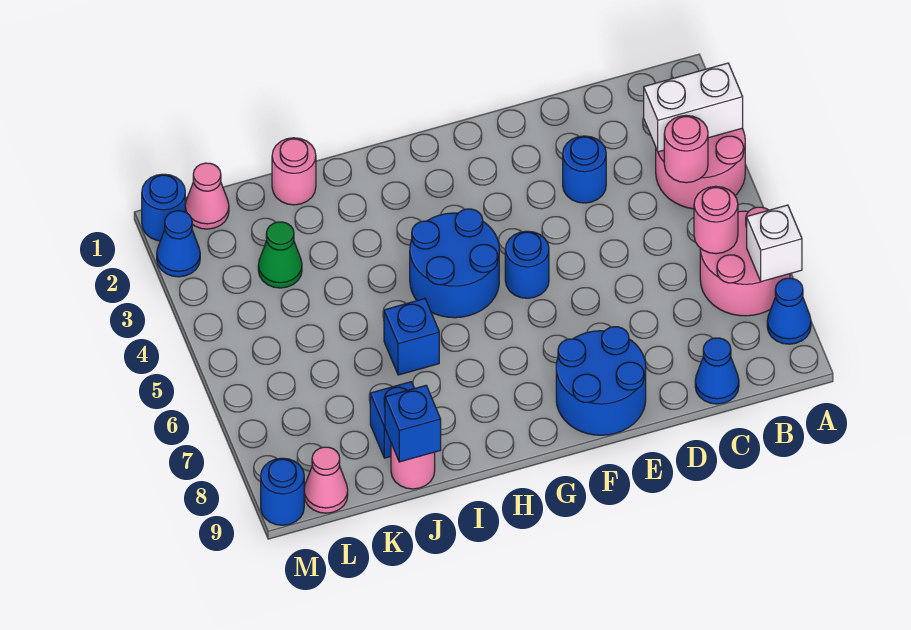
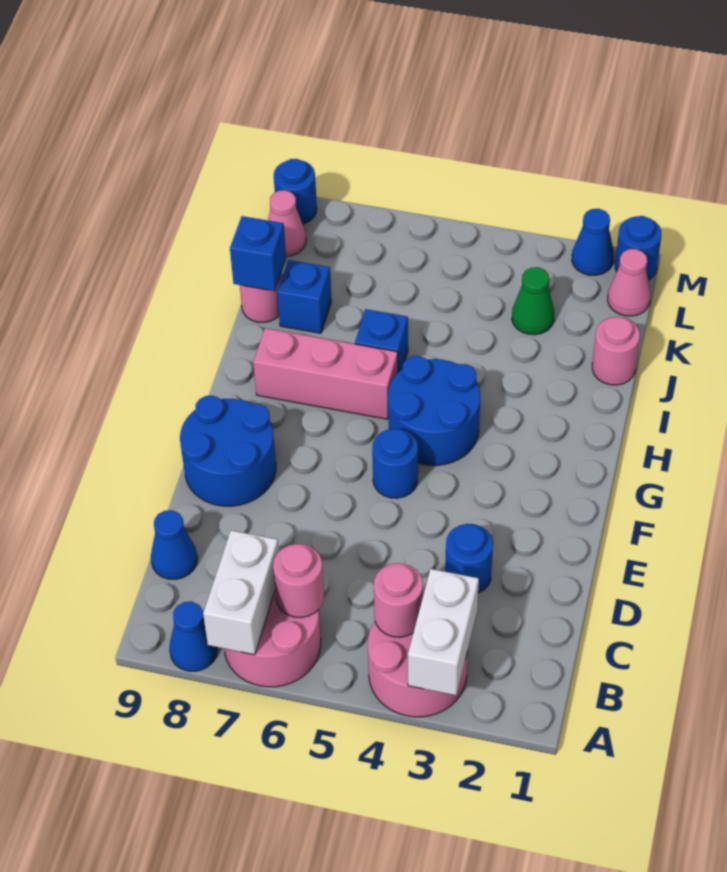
white brick A7 level 2 -> white brick A7:B7 level 2
none -> pink brick H6:H8 level 1

